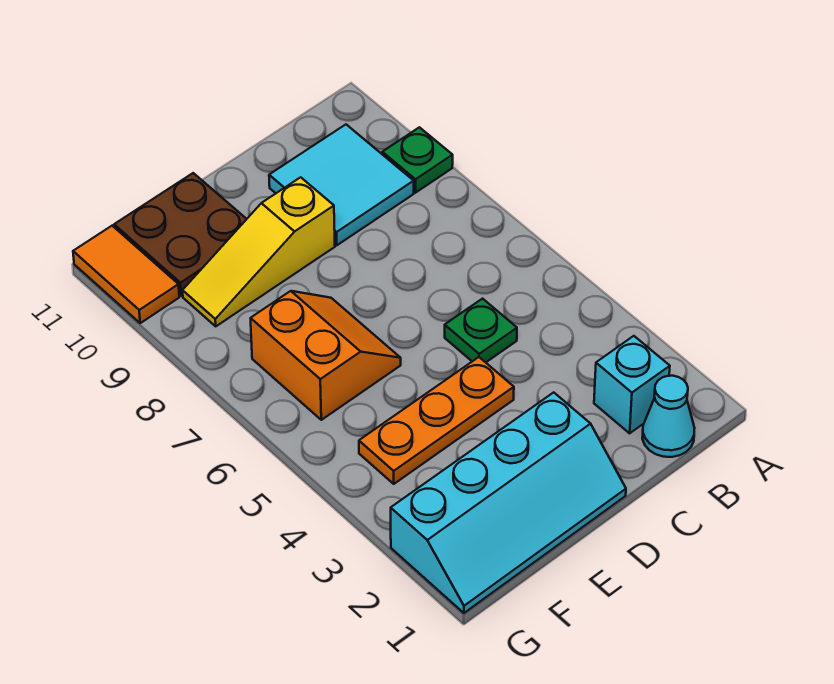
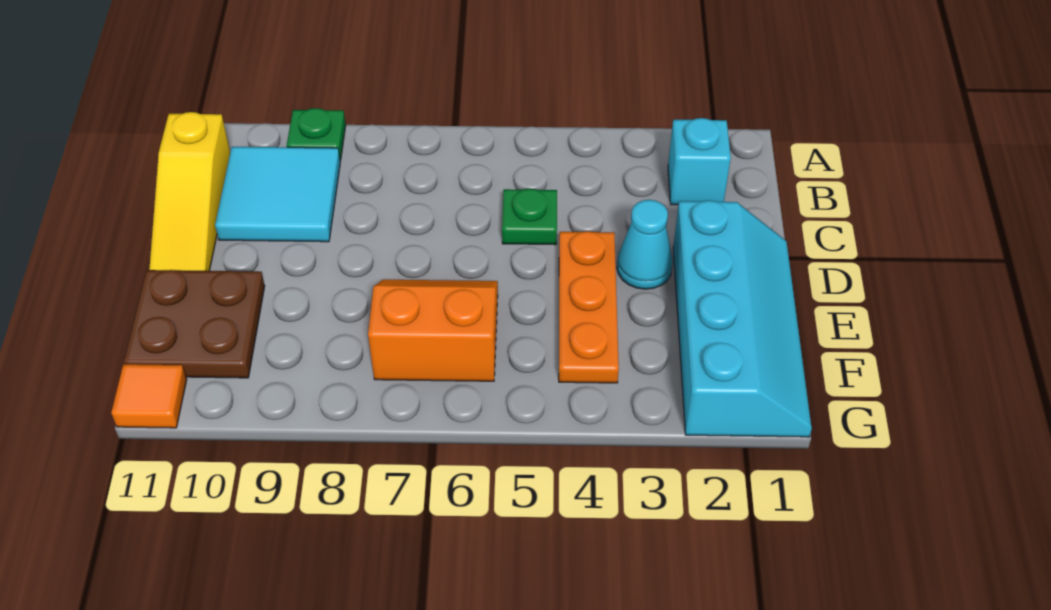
cyan cone B1 level 1 -> cyan cone D3 level 1
yellow slope D9:F9 level 1 top D -> yellow slope B11:D11 level 1 top B
orange tile G10:G11 level 1 -> orange tile G11 level 1

